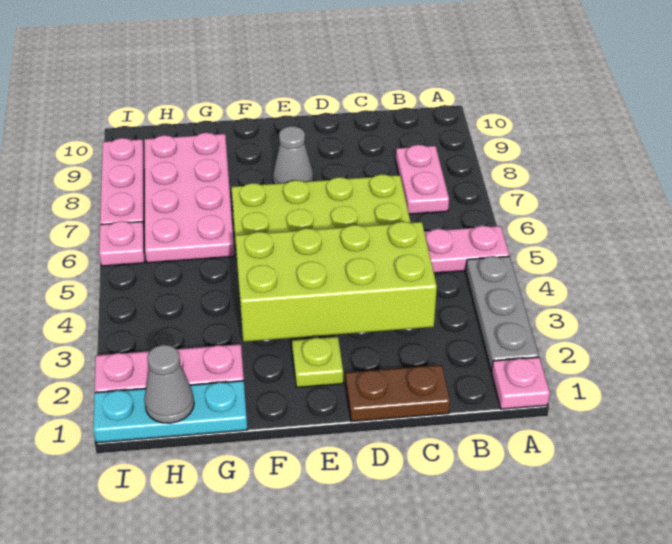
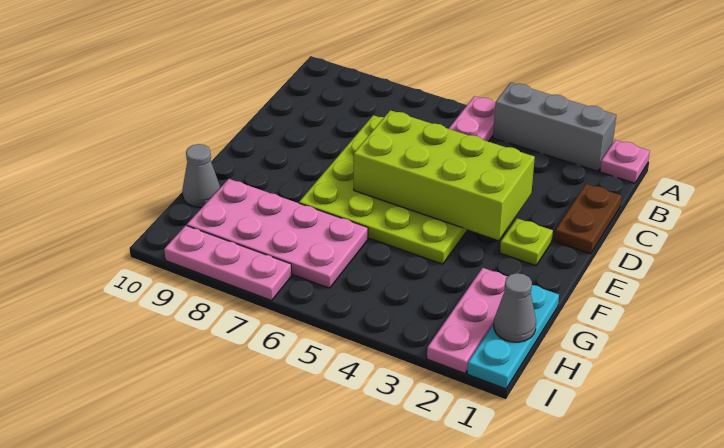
grey plate A2:A4 level 1 -> grey brick A2:A4 level 1
pink plate B7:B8 level 1 -> none
lime brick C3:F4 level 2 -> lime brick D3:E6 level 2
grey cone E8 level 1 -> grey cone G10 level 1
pink plate I6 level 1 -> none

